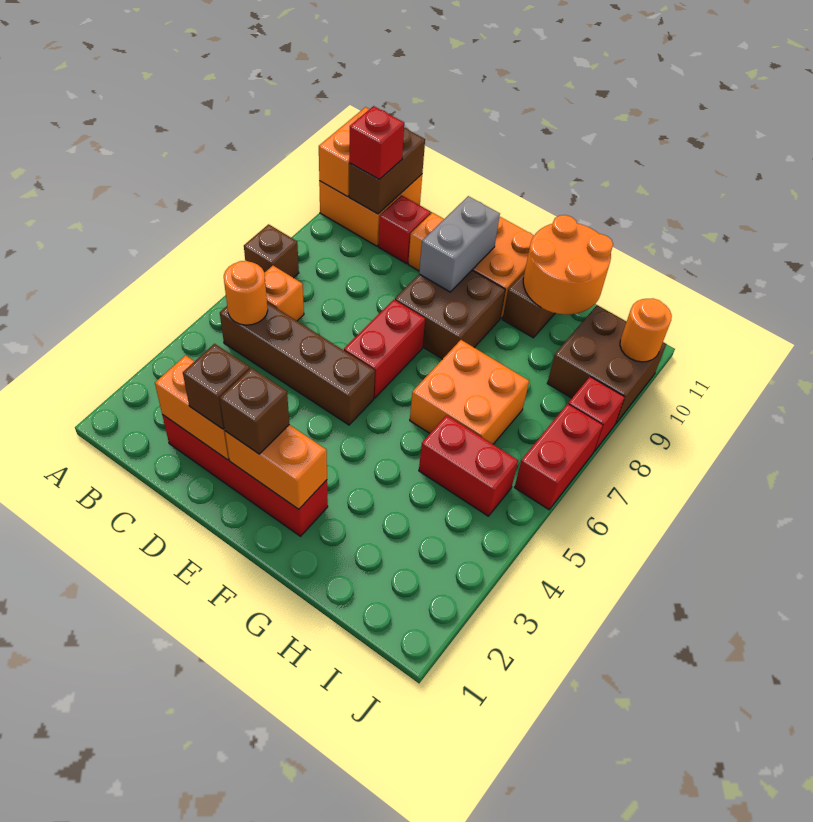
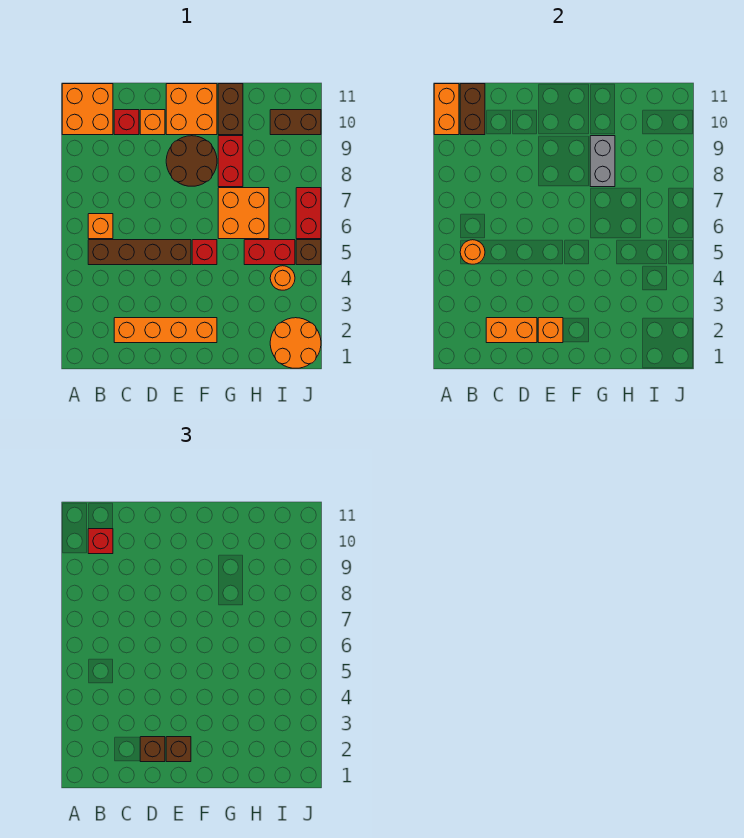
brown brick A7 level 1 -> brown brick J5 level 1
red brick C2:F2 level 1 -> orange brick C2:F2 level 1
orange brick E2:F2 level 2 -> orange brick E2 level 2
red brick E6:E7 level 1 -> red brick G8:G9 level 1
brown brick E8:F9 level 1 -> brown round brick E8:F9 level 1
grey brick E9:E10 level 2 -> grey brick G8:G9 level 2
orange round brick G10:H11 level 2 -> orange round brick I1:J2 level 1
brown brick I9:J10 level 1 -> brown brick I10:J10 level 1
red brick J8 level 1 -> red brick F5 level 1
orange round brick J10 level 2 -> orange round brick I4 level 1

